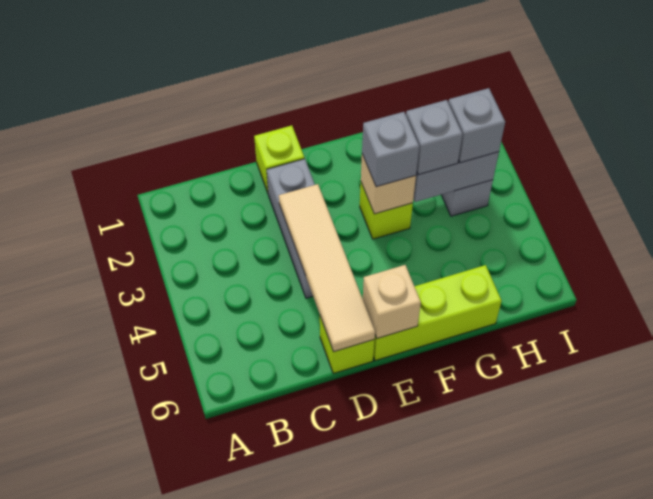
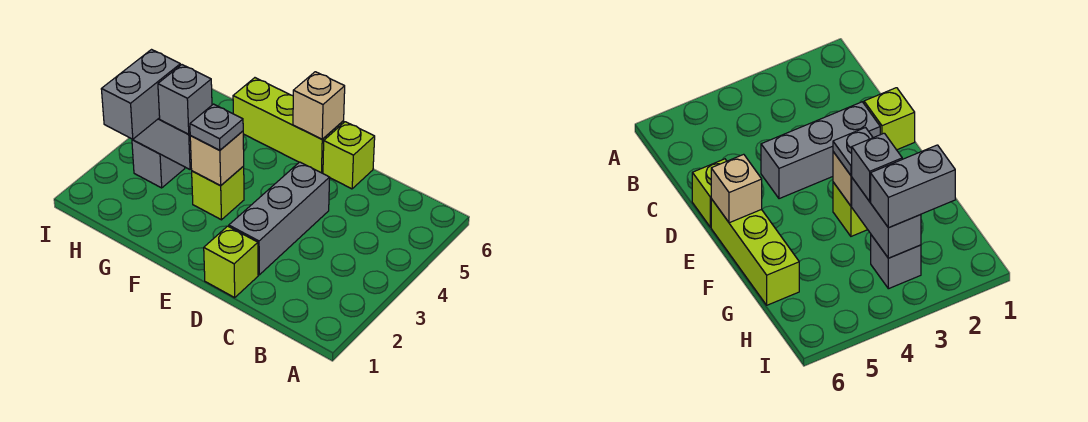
tan tile D3:D6 level 2 -> none
grey brick F3 level 3 -> grey plate F3 level 3
grey brick H3 level 3 -> grey brick H2:H3 level 3

